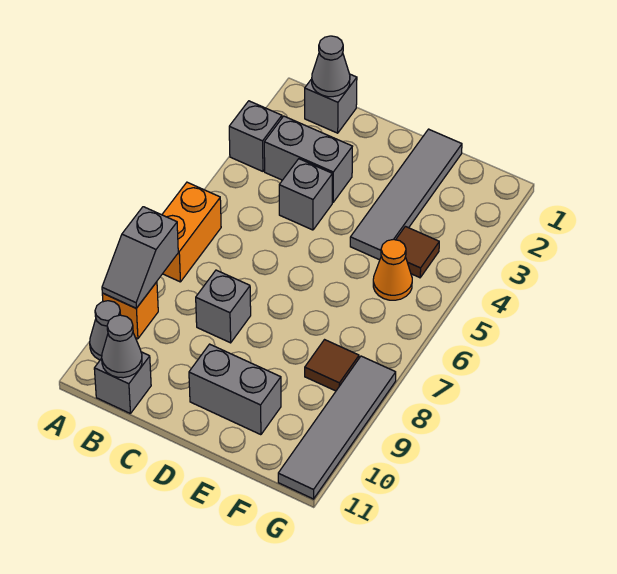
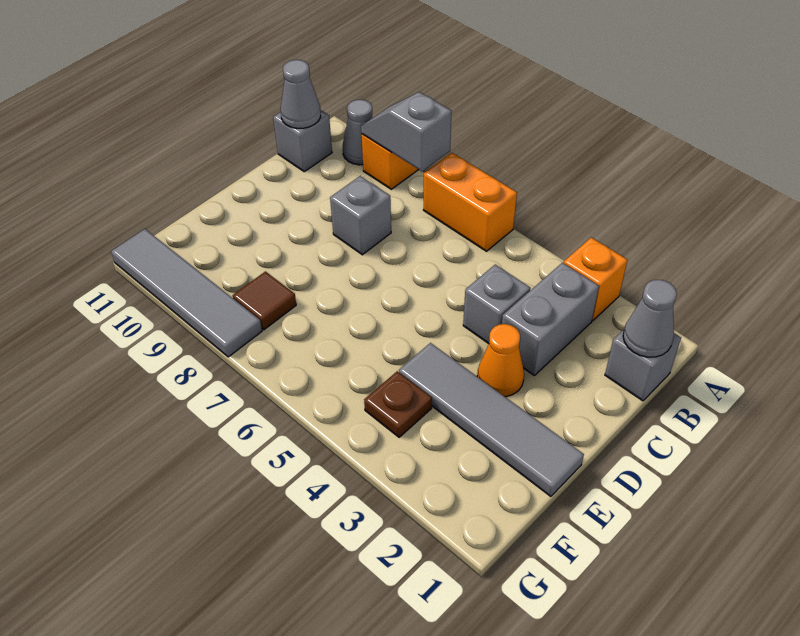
grey brick A3 level 1 -> orange brick A3 level 1
grey brick D10:E10 level 1 -> none
brown tile F4 level 1 -> brown plate F4 level 1
orange cone F5 level 1 -> orange cone D3 level 1

